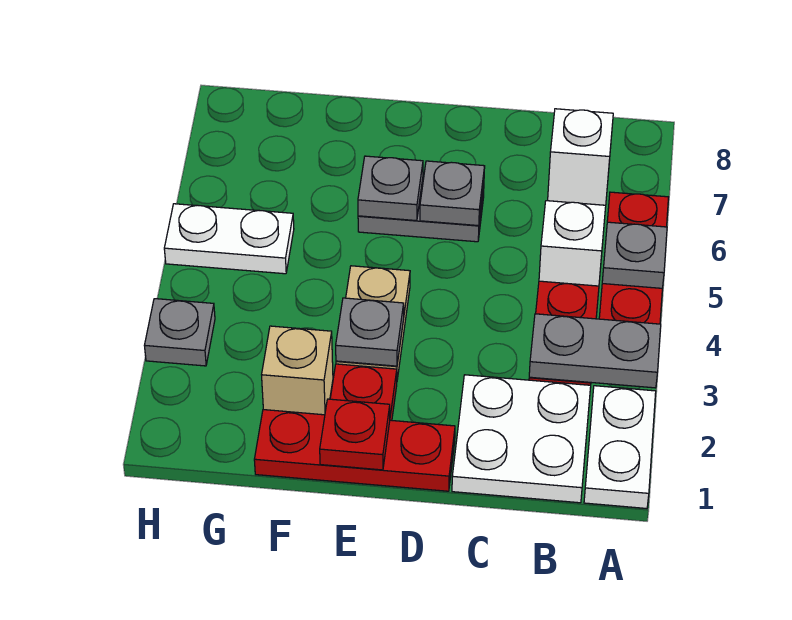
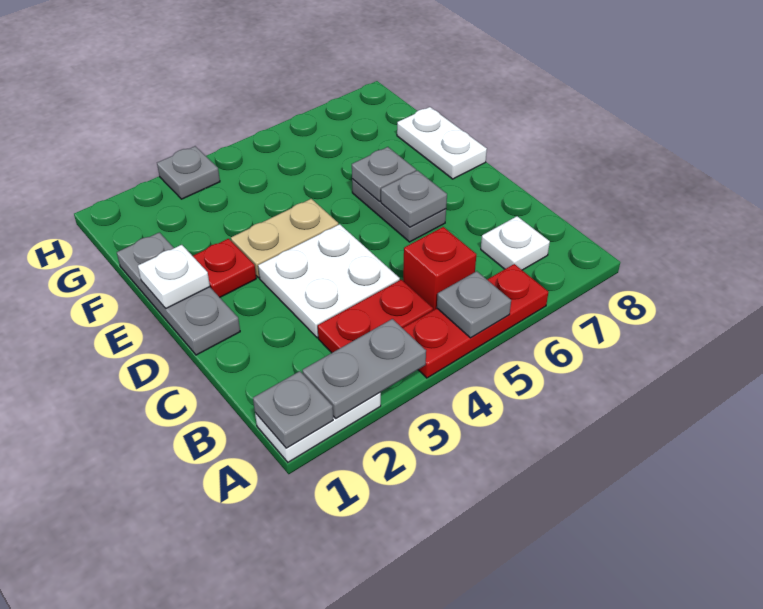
grey plate A3:B3 level 2 -> grey plate A2:A3 level 2
white plate B1:C2 level 1 -> white plate C3:D4 level 1
white brick B5 level 1 -> red brick B5 level 1
white brick B7 level 1 -> white plate B7 level 1
red plate D1:F1 level 1 -> grey plate D1:F1 level 1
red plate E1 level 2 -> white plate E1 level 2
grey plate E3 level 2 -> grey plate A1 level 2
tan brick F2 level 1 -> none
white plate G5:H5 level 1 -> white plate E8:F8 level 1

